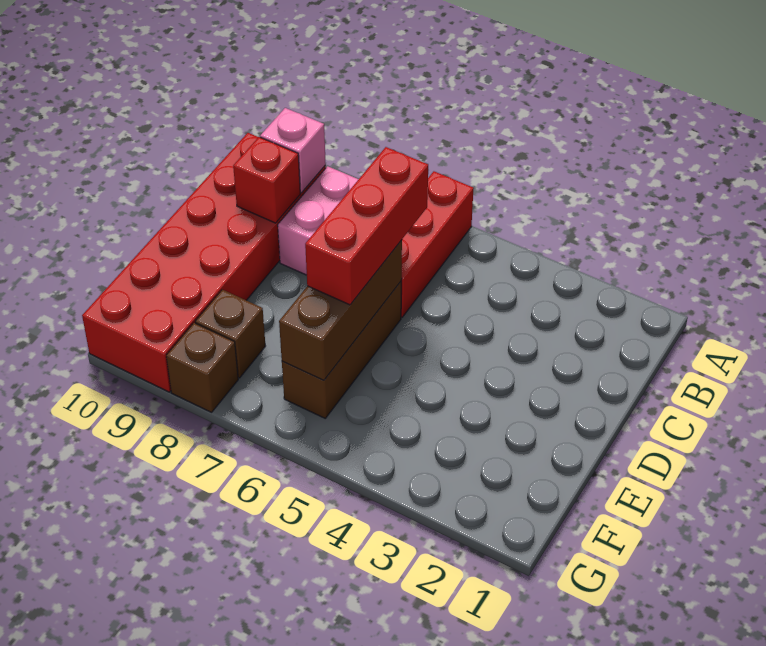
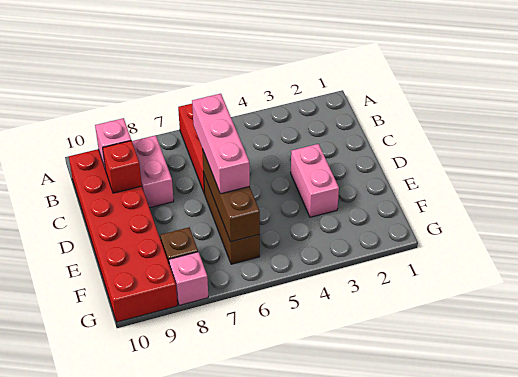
red brick C6:E6 level 3 -> pink brick C6:E6 level 3
none -> pink brick D3:E3 level 1
brown brick G8 level 1 -> pink brick G8 level 1

